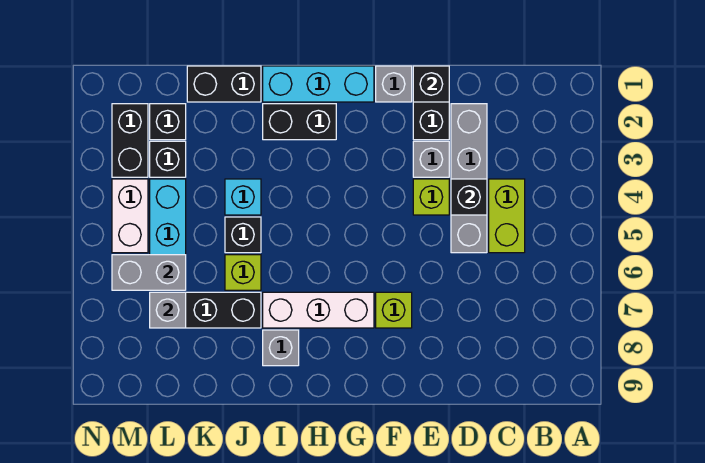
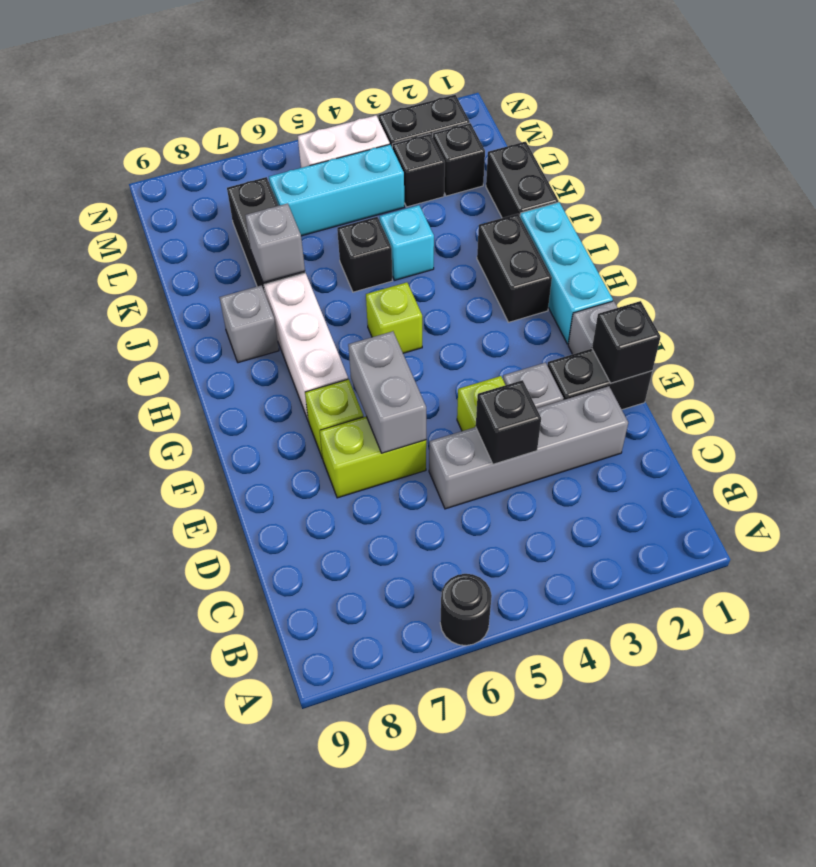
none -> black round brick A6 level 1
lime brick C4:C5 level 1 -> lime brick E6:E7 level 1
lime brick J6 level 1 -> lime brick H5 level 1
grey brick L6:M6 level 2 -> grey brick E6:F6 level 2
grey brick L7 level 2 -> grey brick J7 level 2

